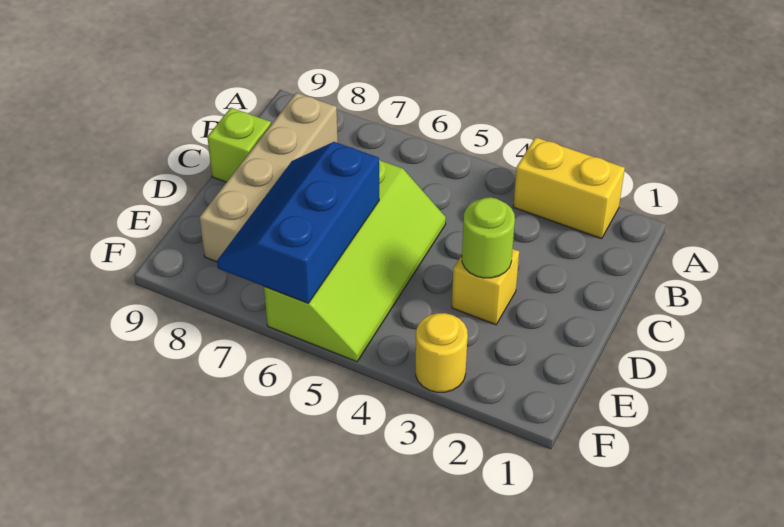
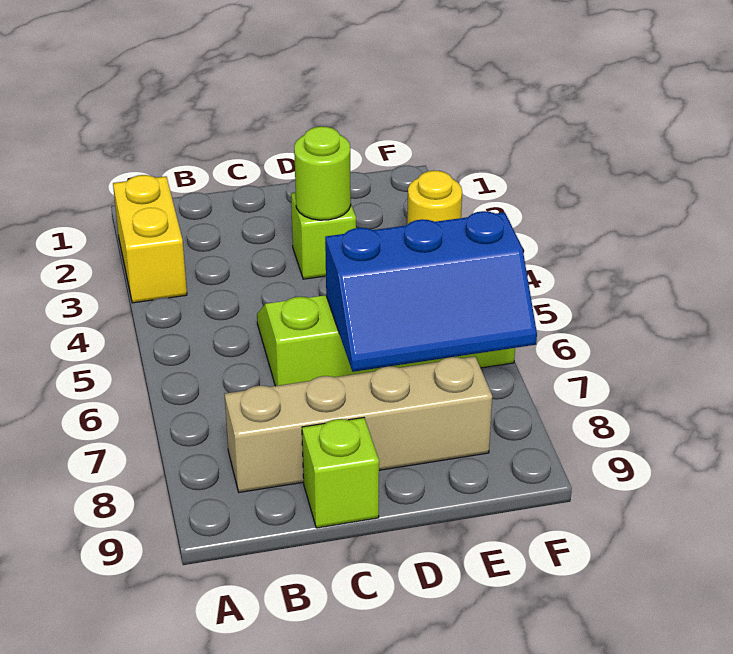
yellow brick D3 level 1 -> lime brick D3 level 1

